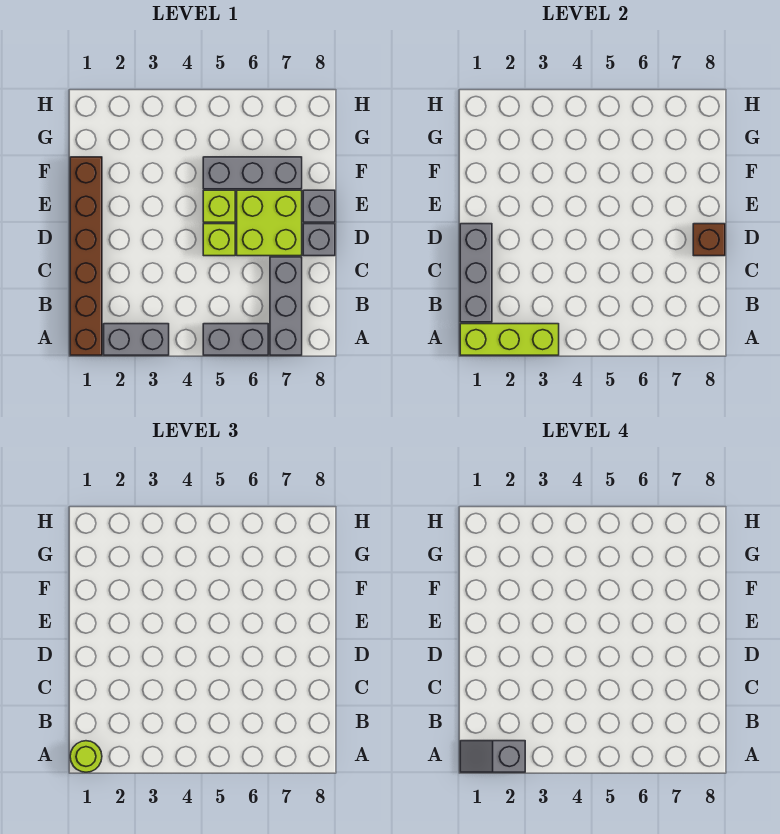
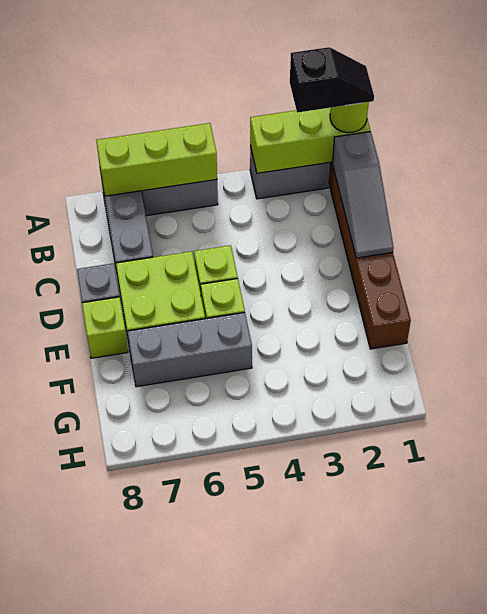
grey slope A1:A2 level 4 top 2 -> black slope A1:A2 level 4 top 2
none -> lime brick A5:A7 level 2
grey brick B1:D1 level 2 -> grey slope B1:D1 level 2 top B
brown brick D8 level 2 -> none
grey brick E8 level 1 -> lime brick E8 level 1

